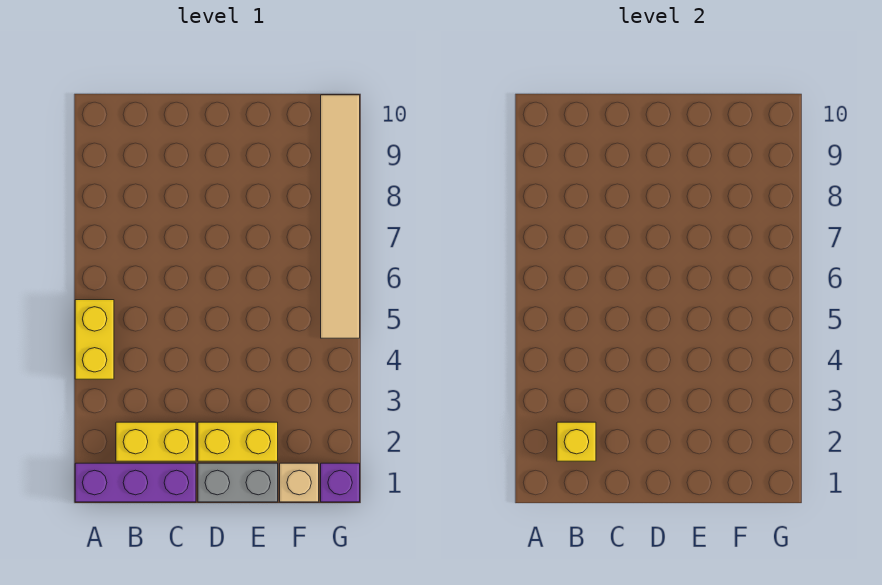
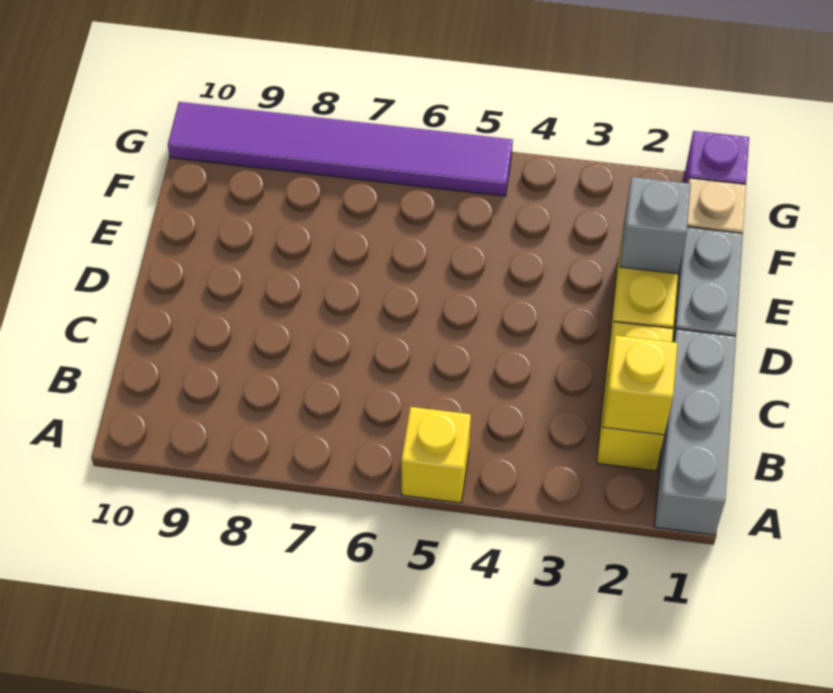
purple brick A1:C1 level 1 -> grey brick A1:C1 level 1
yellow brick A4:A5 level 1 -> yellow brick A5 level 1
none -> grey brick E2 level 2
tan tile G5:G10 level 1 -> purple tile G5:G10 level 1

